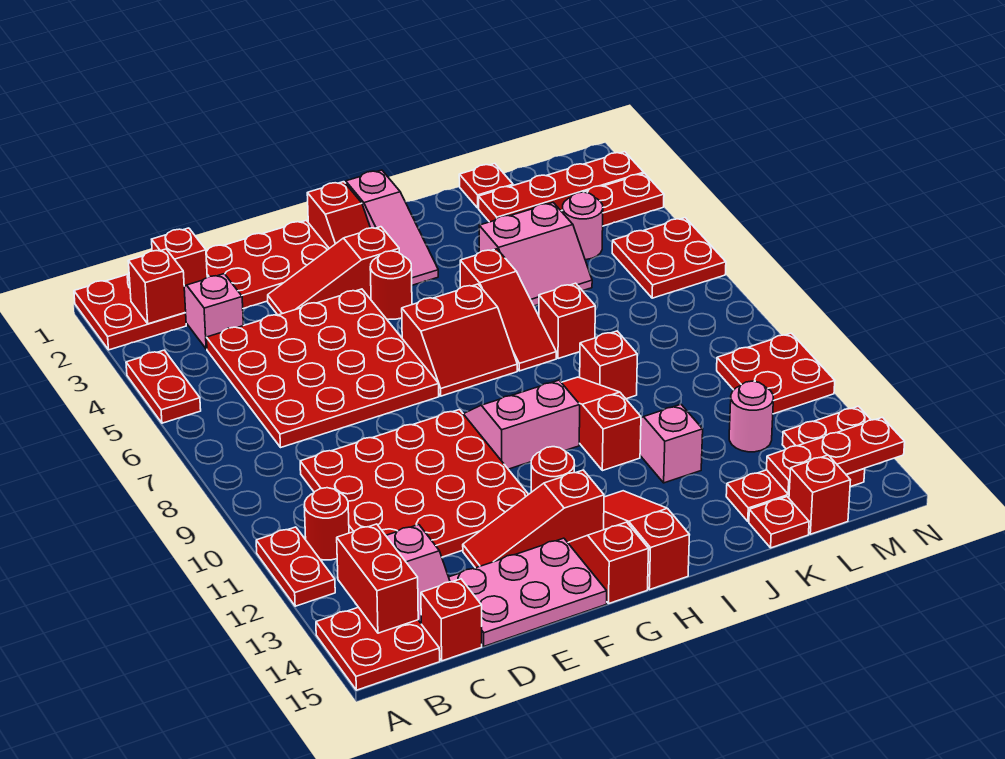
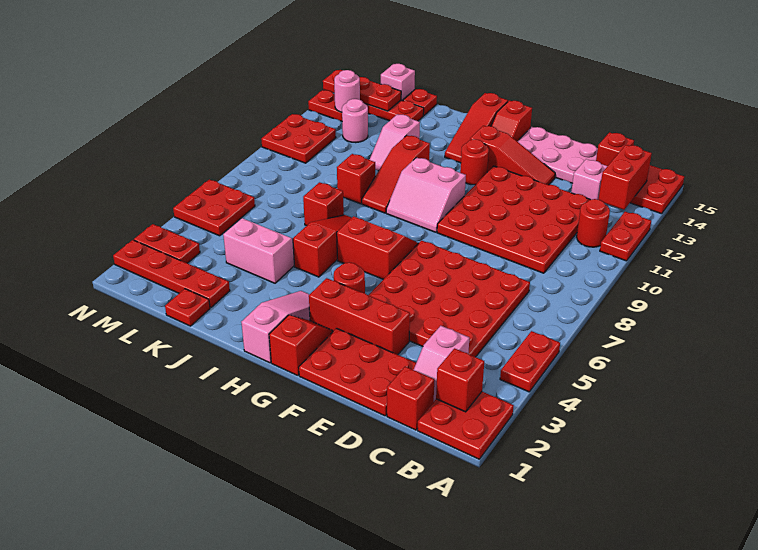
red slope E3:G3 level 1 top G -> red brick E3:G3 level 1
pink round brick L4 level 1 -> pink round brick M13 level 2
red brick L15 level 1 -> pink brick L15 level 1

